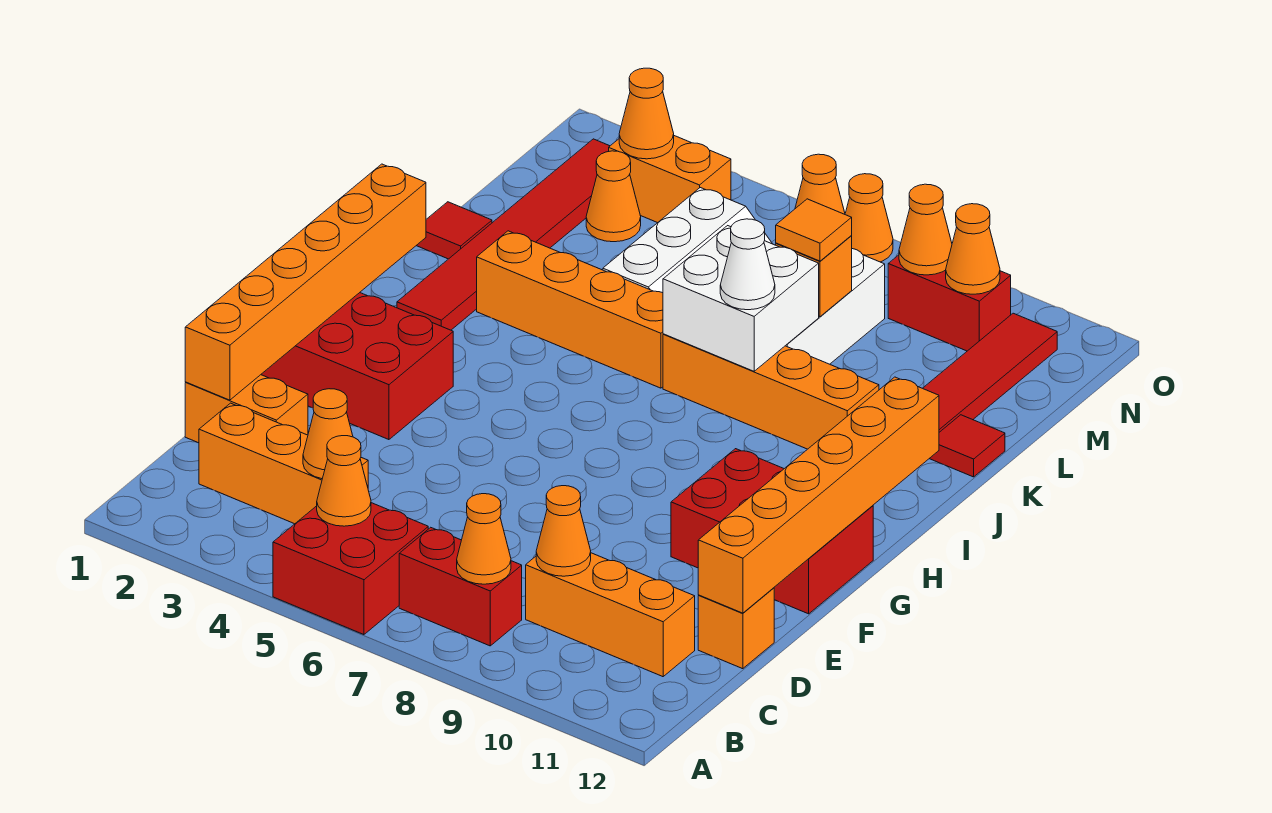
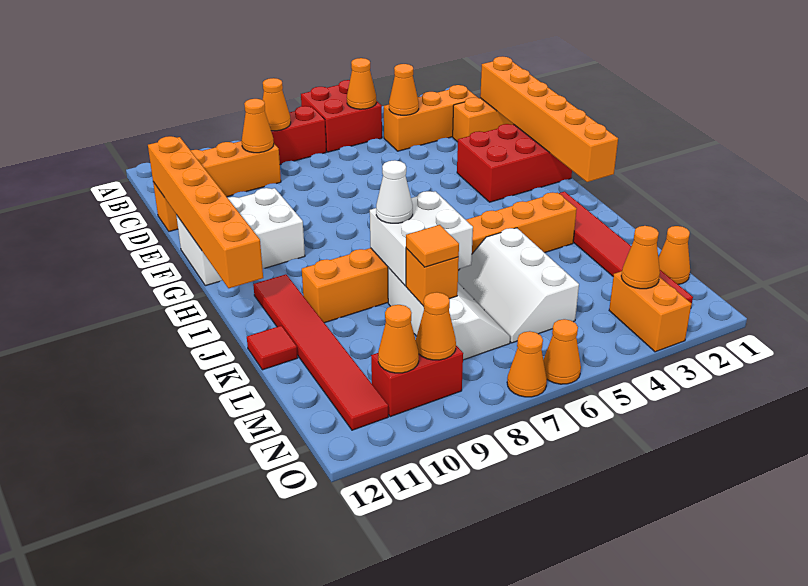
red brick F10:G12 level 1 -> white brick F10:G12 level 1
red tile K1 level 1 -> none
orange cone M3 level 1 -> orange cone M1 level 1
orange brick N3:N4 level 1 -> orange brick N3:O3 level 1

